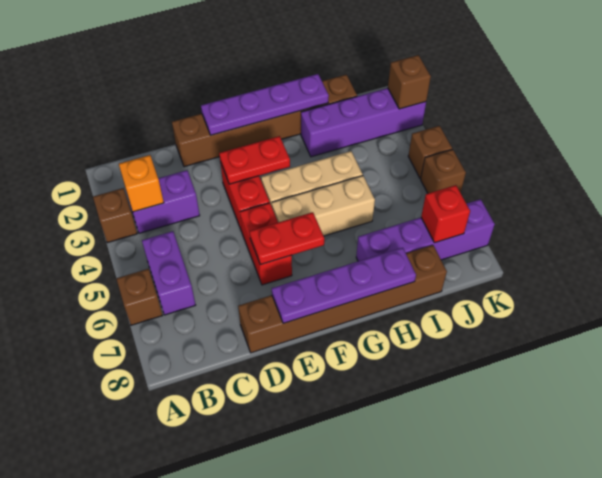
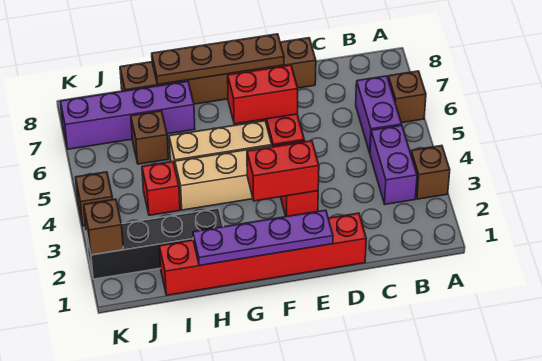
purple brick B3:C3 level 1 -> purple brick B3:B4 level 1
orange brick B3 level 2 -> none
brown brick D1:I1 level 1 -> red brick D1:I1 level 1
red plate E3:F3 level 2 -> red brick E3:F3 level 2
red plate E6:F6 level 2 -> red brick E6:F6 level 2
purple plate E8:H8 level 2 -> brown plate E8:H8 level 2
purple brick H2:K2 level 1 -> black brick H2:K2 level 1
red brick J7 level 2 -> red brick I4 level 1
brown brick K5 level 1 -> brown brick I6 level 1

